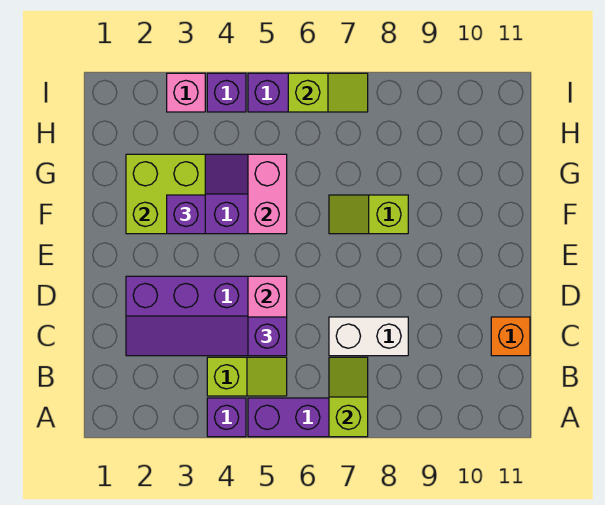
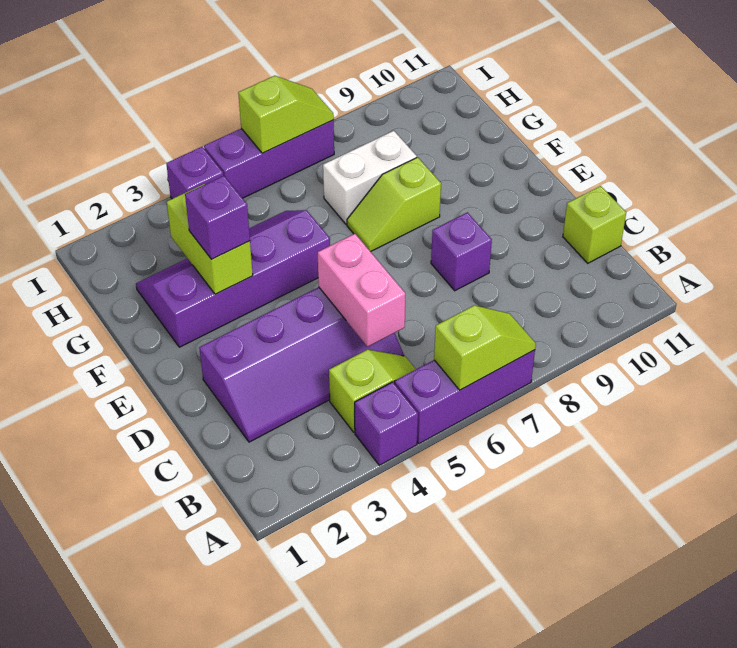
lime slope A7:B7 level 2 top A -> lime slope A6:A7 level 2 top 6
purple brick C5 level 3 -> purple brick D8 level 1
white brick C7:C8 level 1 -> white brick G7:G8 level 1
orange brick C11 level 1 -> lime brick C11 level 1
lime brick F2:G3 level 2 -> lime brick F3:G3 level 2
pink brick F5:G5 level 2 -> none
pink brick I3 level 1 -> none

